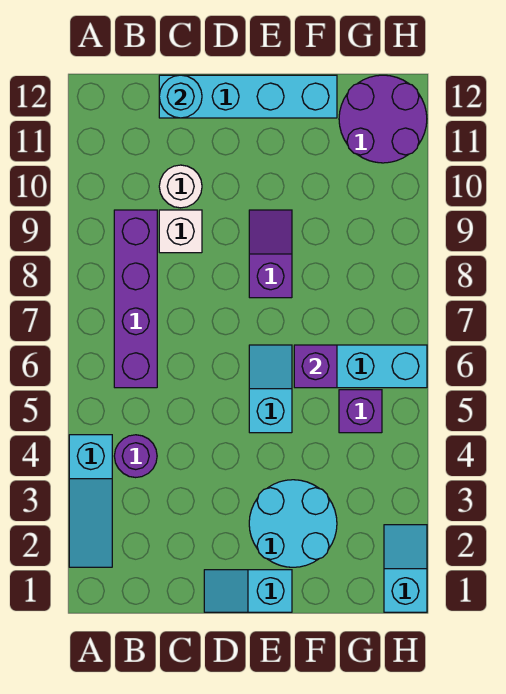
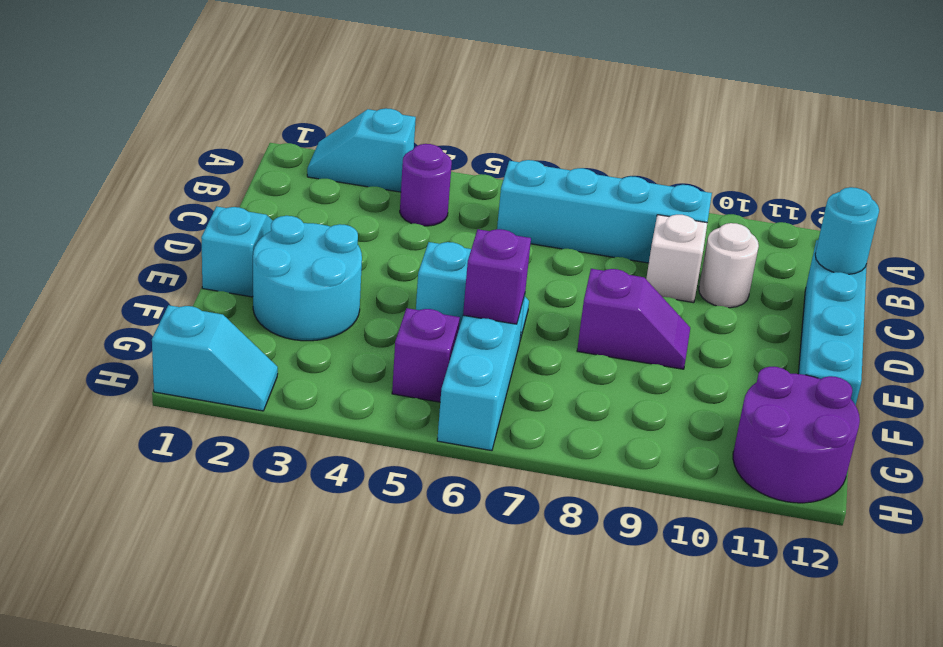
cyan slope A2:A4 level 1 top 4 -> cyan slope A2:A3 level 1 top 3
purple brick B6:B9 level 1 -> cyan brick B6:B9 level 1

